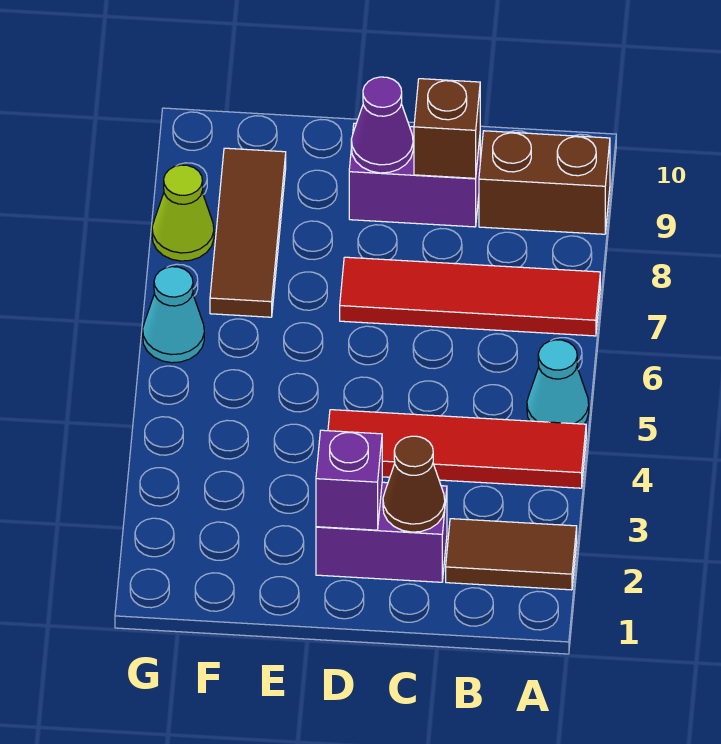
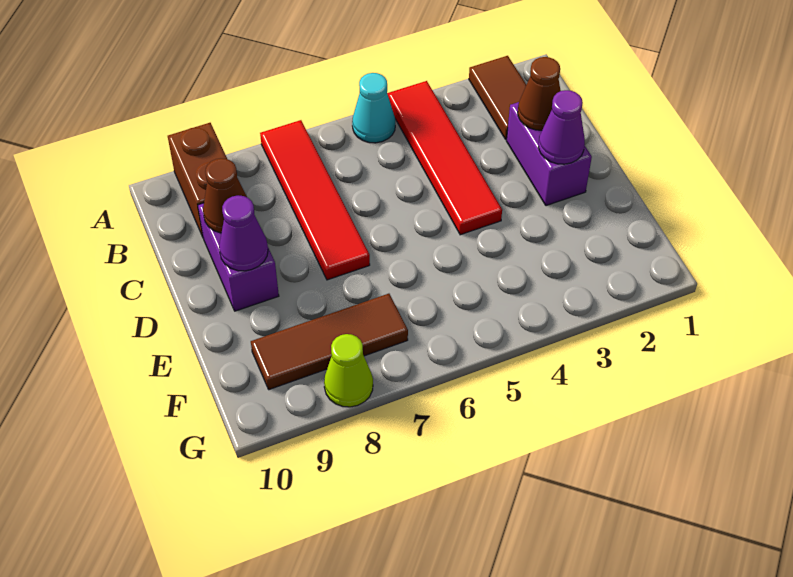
brown brick C9 level 2 -> brown cone C9 level 2
purple brick D2 level 2 -> purple cone D2 level 2
cyan cone G6 level 1 -> none

